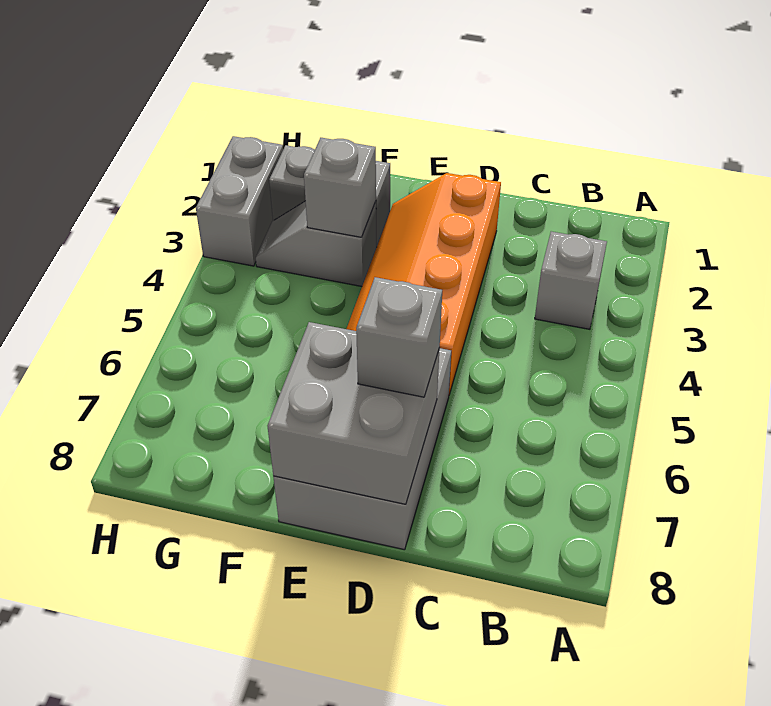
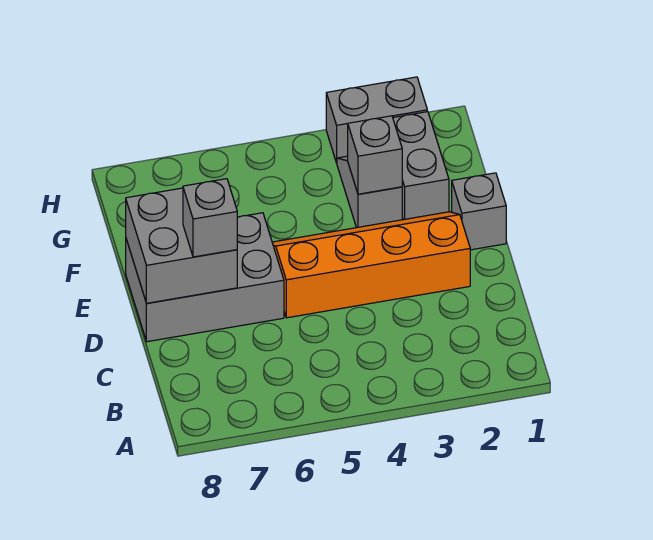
grey brick B3 level 1 -> grey brick E1 level 1

